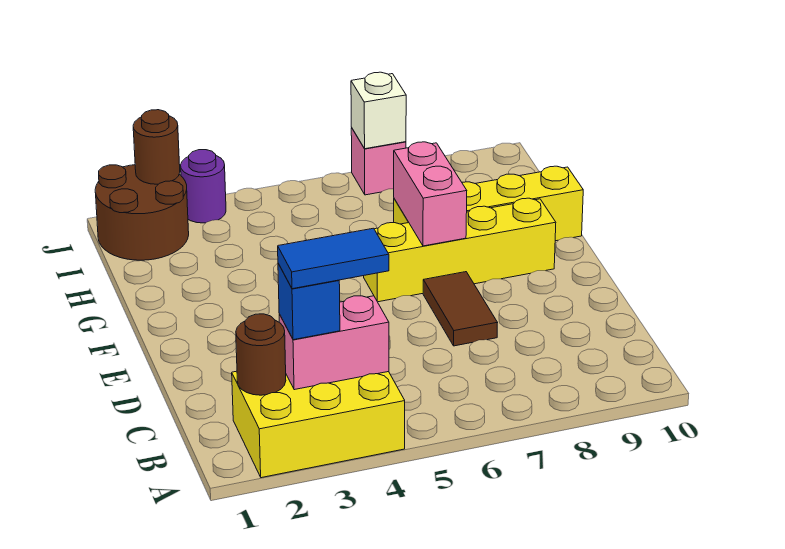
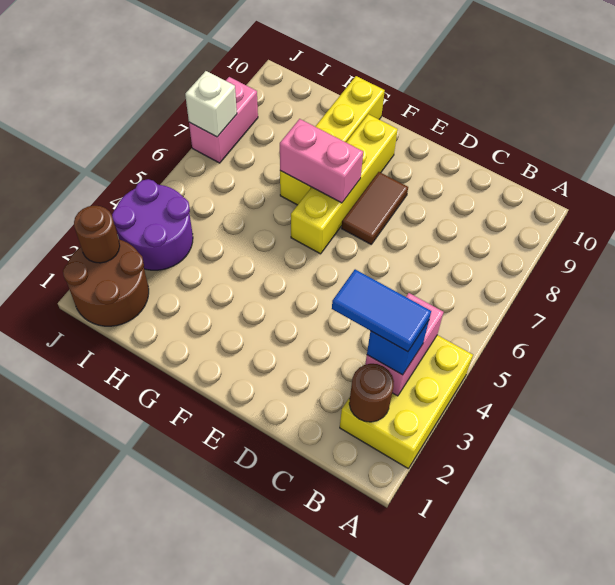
blue tile B3:B4 level 4 -> blue tile B3:C3 level 4
brown tile D7:E7 level 1 -> brown tile E7:E8 level 1
purple round brick J3 level 1 -> purple round brick I3:J4 level 1
pink brick J7 level 1 -> pink brick J7:J8 level 1

